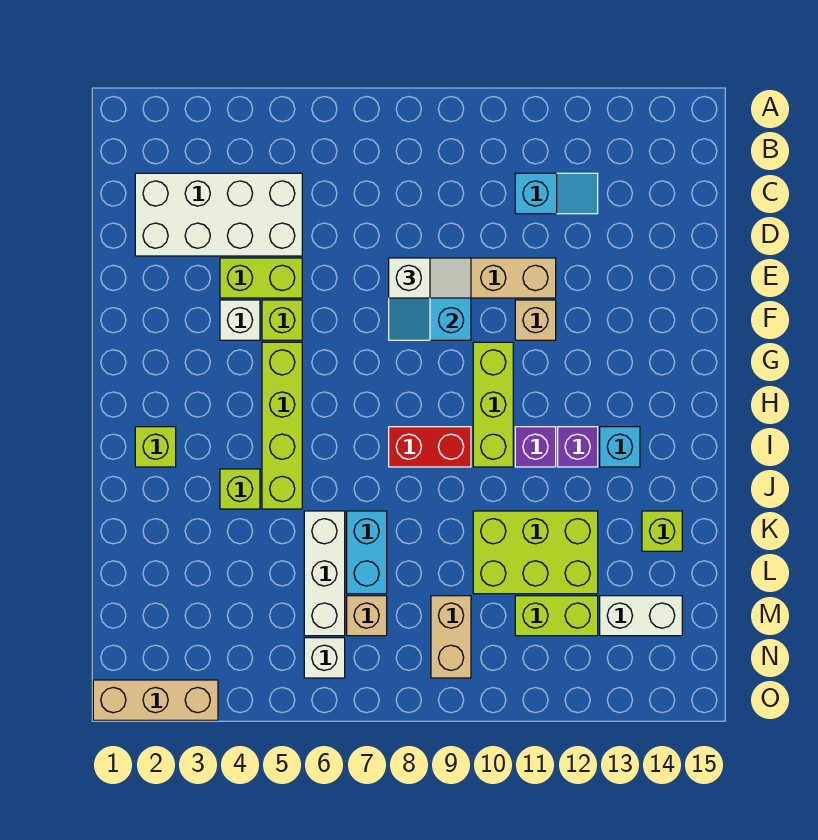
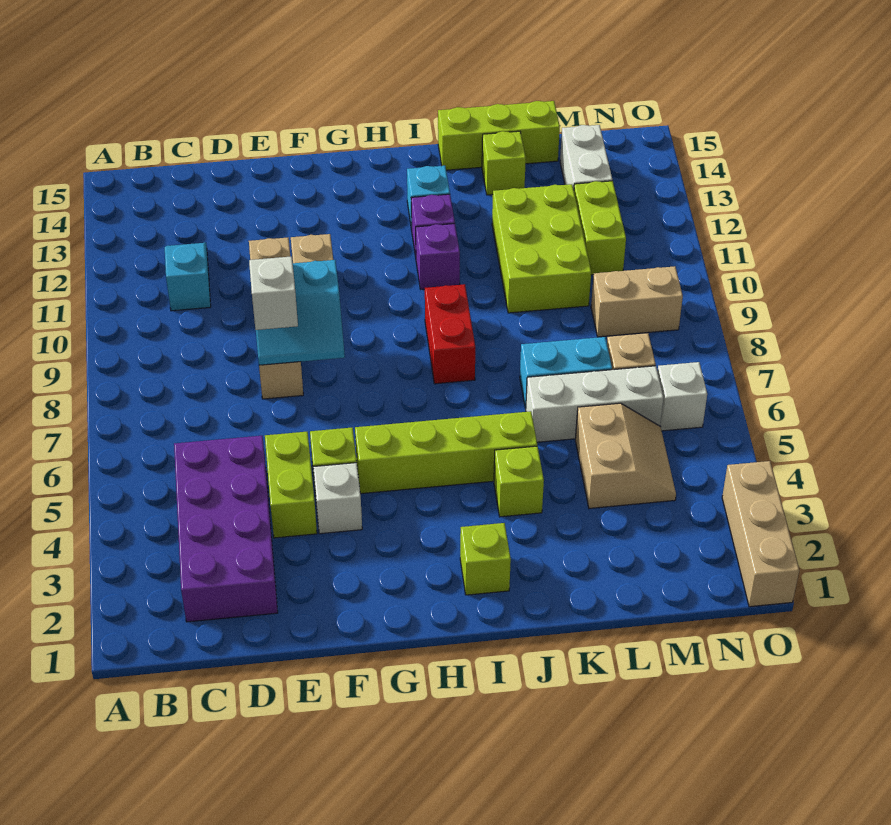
white brick C2:D5 level 1 -> purple brick C2:D5 level 1
lime brick G10:I10 level 1 -> lime brick J15:L15 level 1
none -> tan slope L4:M5 level 1 top L

